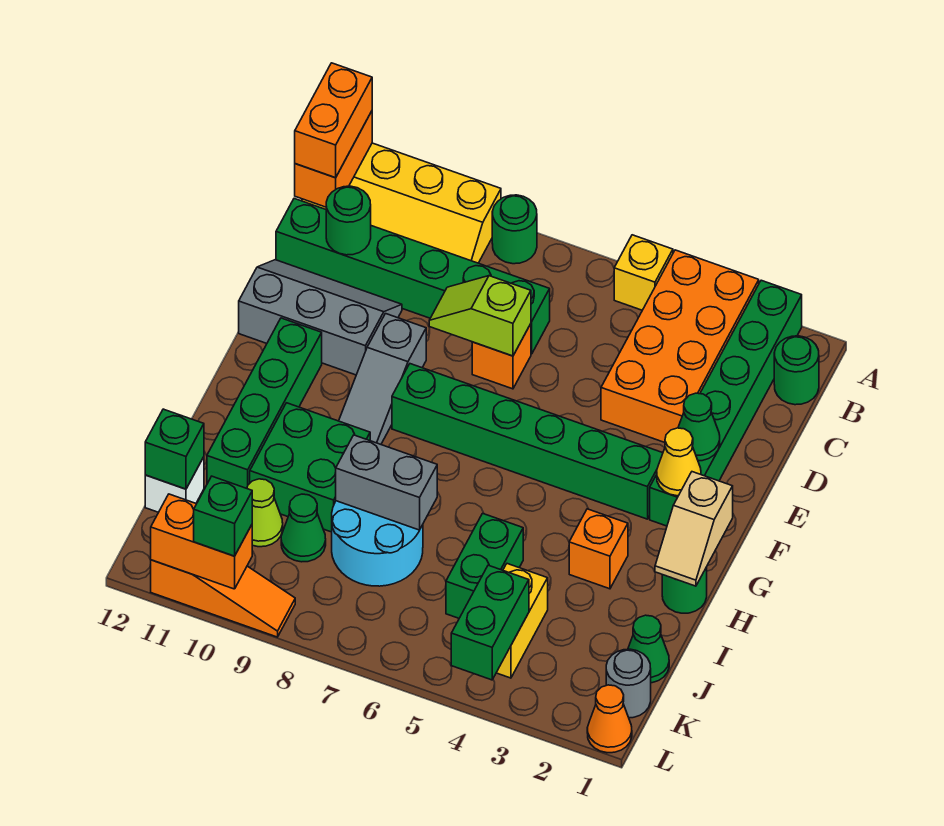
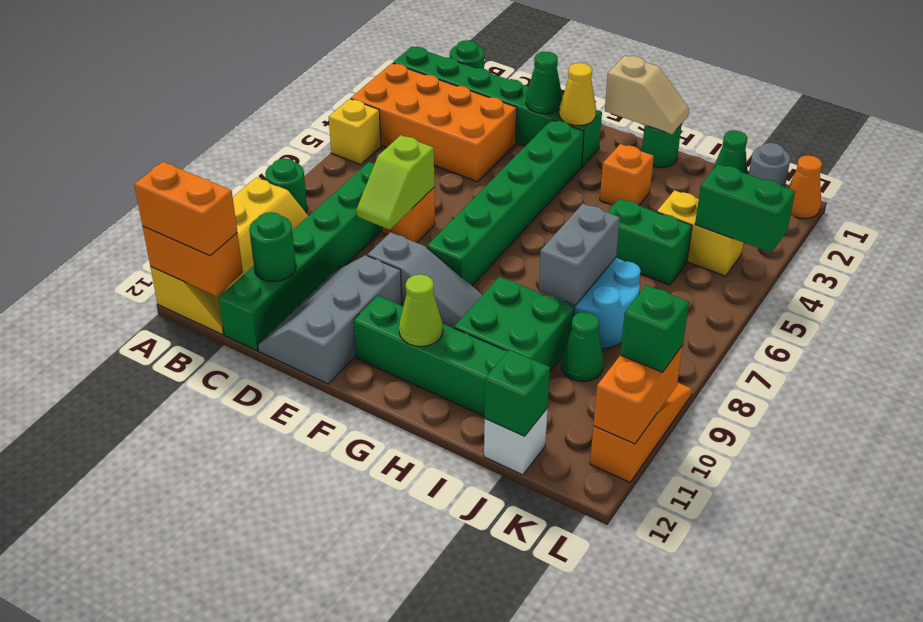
lime cone J10 level 1 -> lime cone G11 level 2

